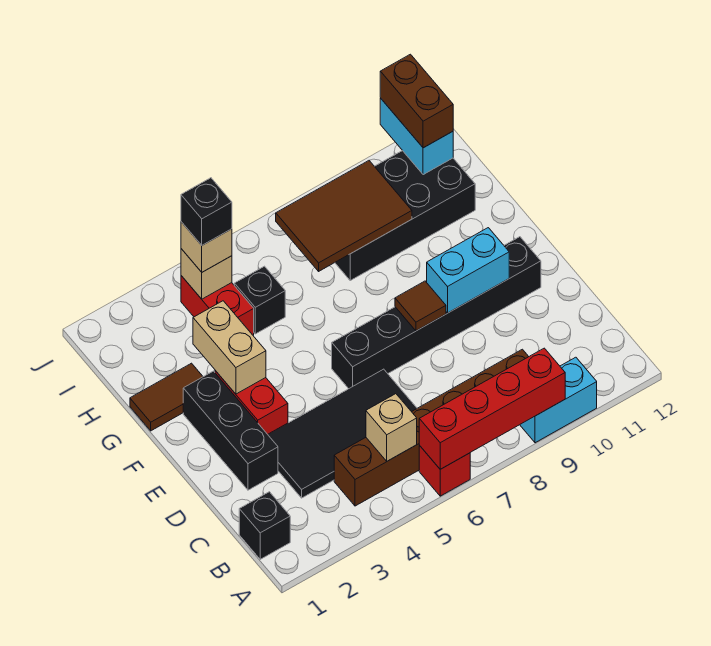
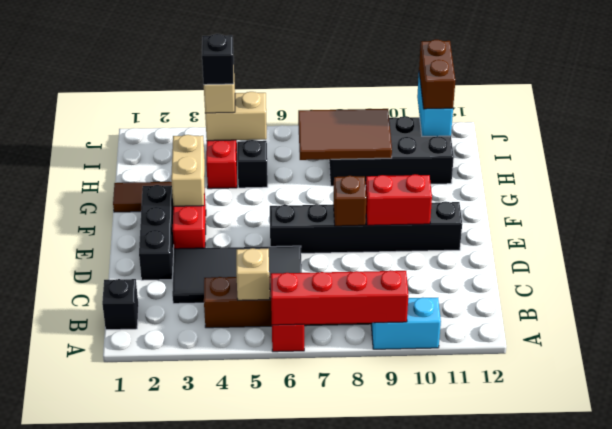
brown tile E8 level 2 -> brown brick E8 level 2
cyan brick E9:E10 level 2 -> red brick E9:E10 level 2
tan brick I4 level 2 -> tan brick I4:I5 level 2

